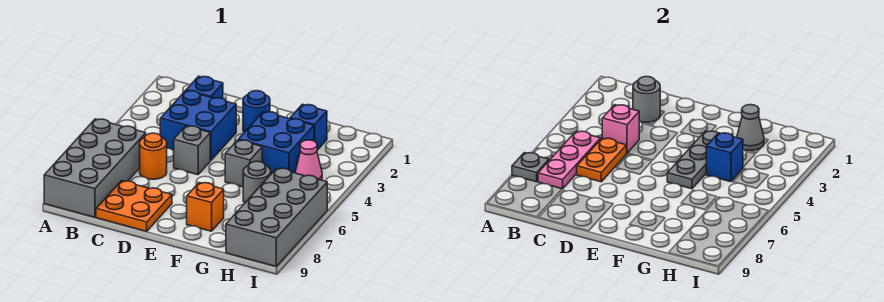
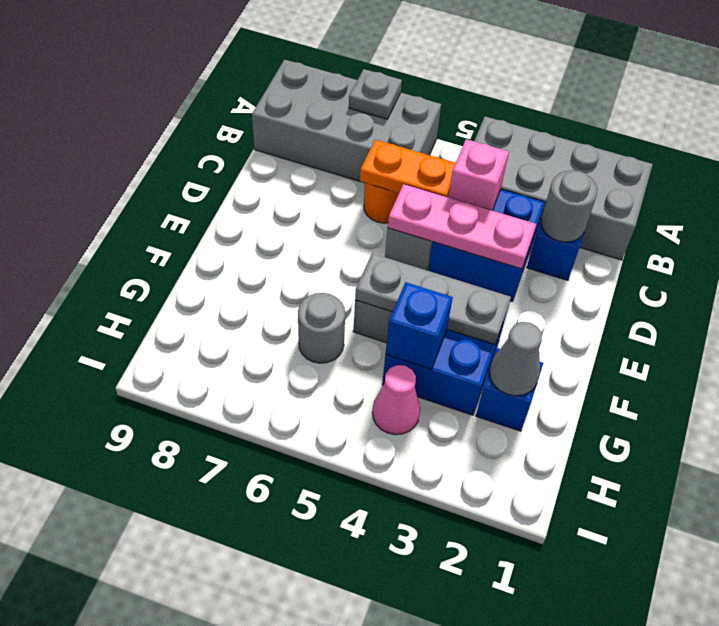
pink plate B5:B7 level 2 -> pink plate D3:D5 level 2
orange plate C8:D9 level 1 -> none
blue round brick E2 level 1 -> none
orange brick F8 level 1 -> none
grey brick H6:I9 level 1 -> grey brick A1:B4 level 1

